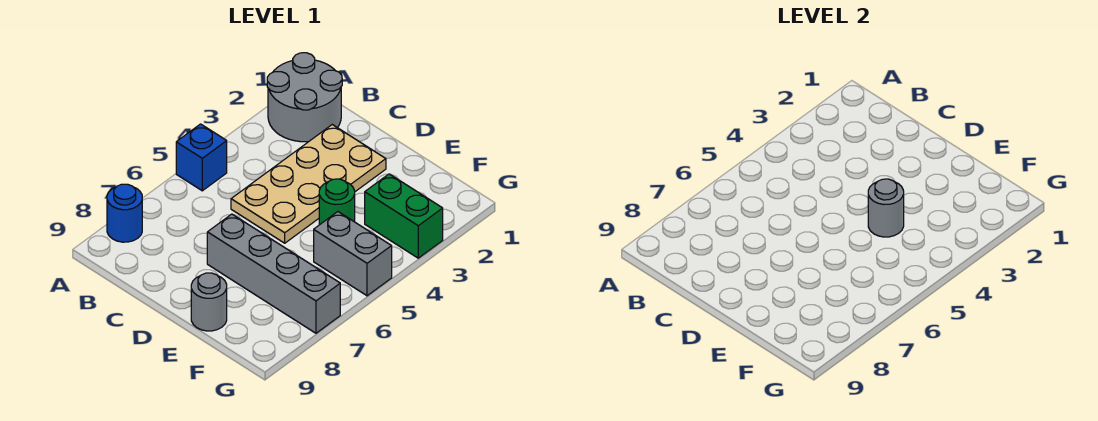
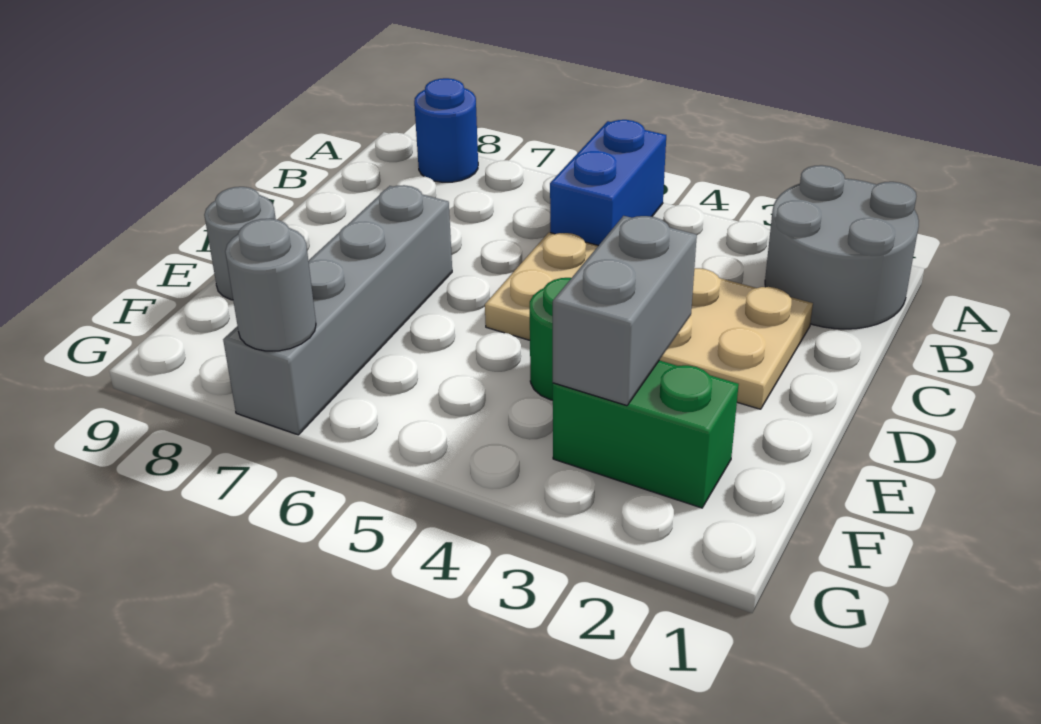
blue brick A5 level 1 -> blue brick A5:B5 level 1
grey round brick E4 level 2 -> grey round brick G7 level 2
green brick F3:G3 level 1 -> green brick F2:F3 level 1
grey brick F5:G5 level 1 -> grey brick E3:F3 level 2

